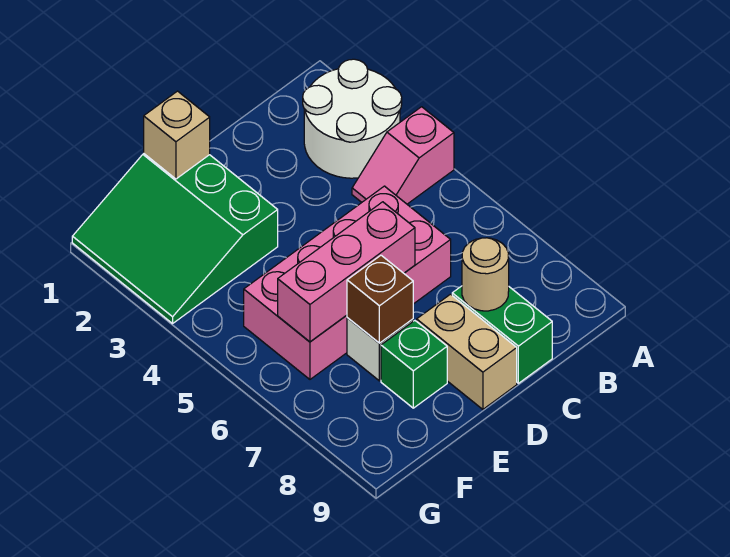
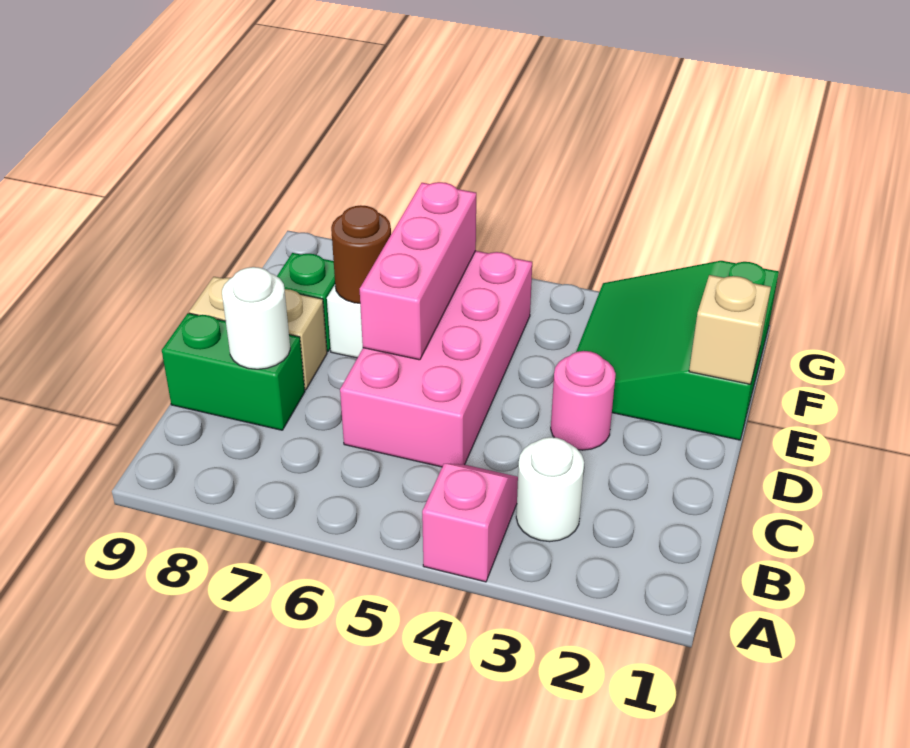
white round brick A2:B3 level 1 -> white round brick B3 level 1
tan round brick C8 level 2 -> white round brick C8 level 2
none -> pink round brick D3 level 1
green slope E1:G3 level 1 top E -> green slope E1:G3 level 1 top 1
brown brick E7 level 2 -> brown round brick E7 level 2

